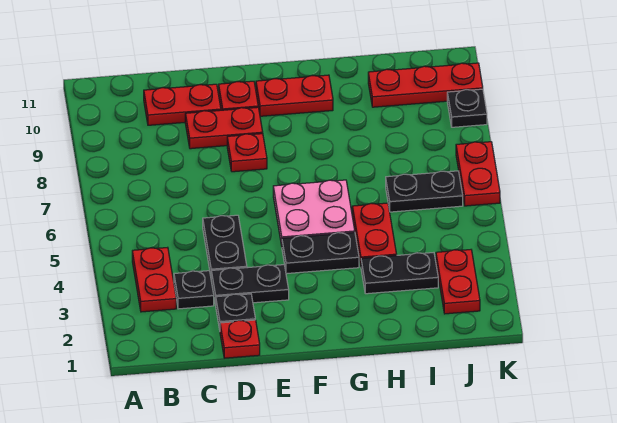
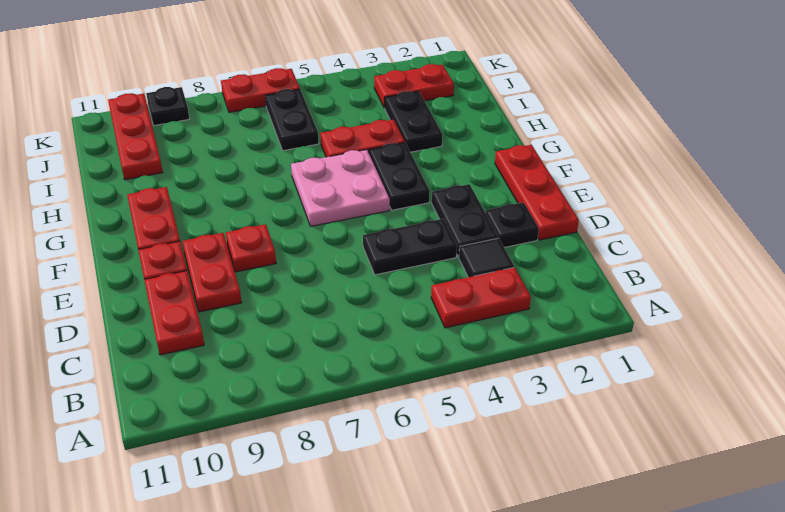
black plate C3 level 1 -> black tile C3 level 1
red plate D1 level 1 -> red plate D1:F1 level 1

